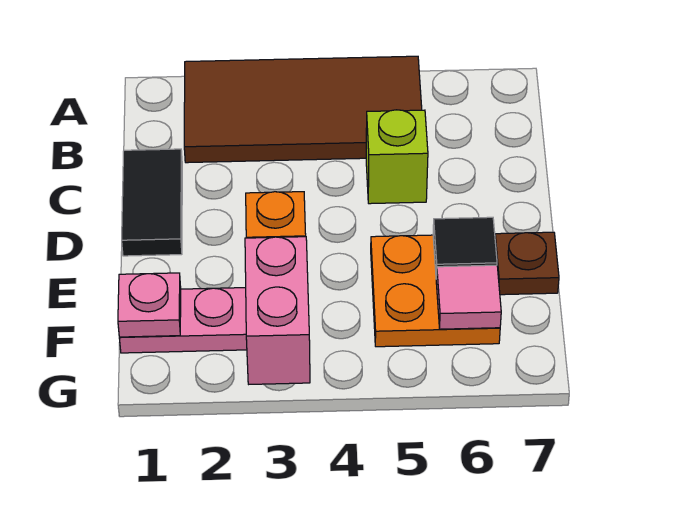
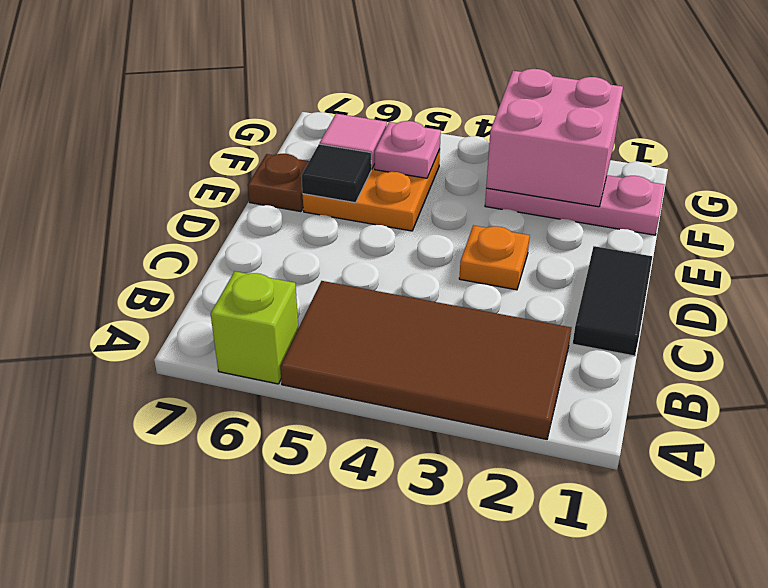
lime brick C5 level 1 -> lime brick A6 level 1
pink plate F1 level 2 -> pink plate F5 level 2
pink brick F3:G3 level 2 -> pink brick F2:G3 level 2

